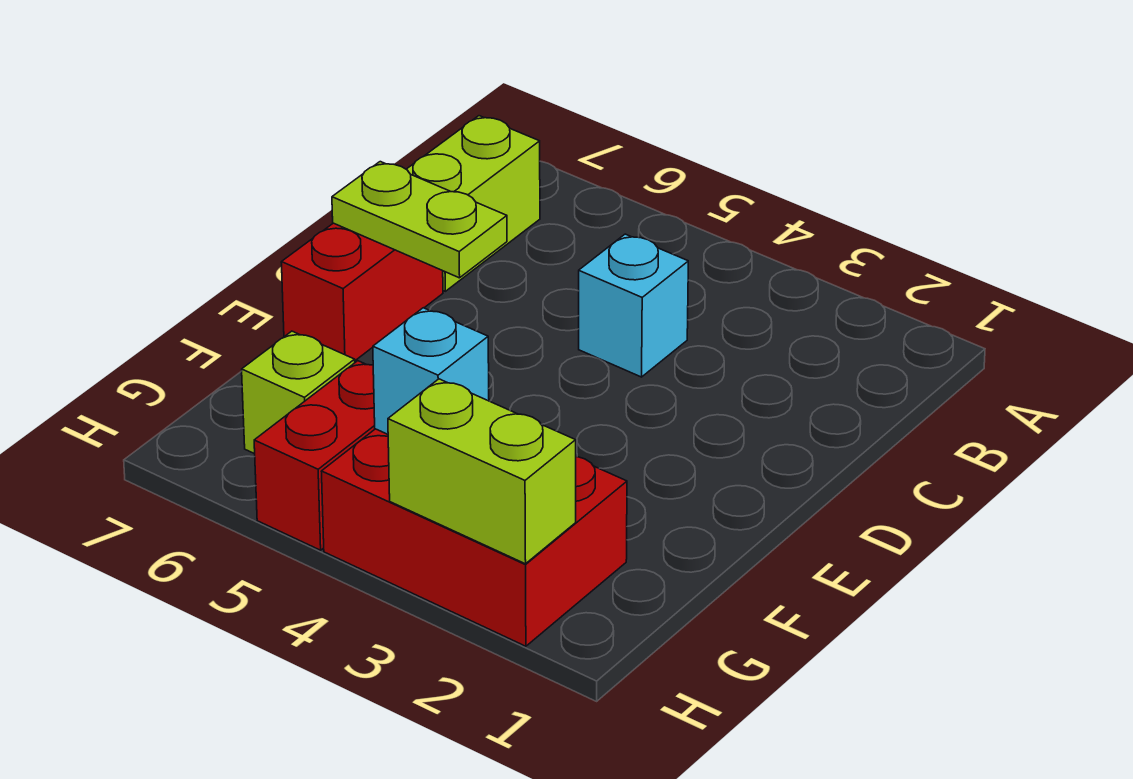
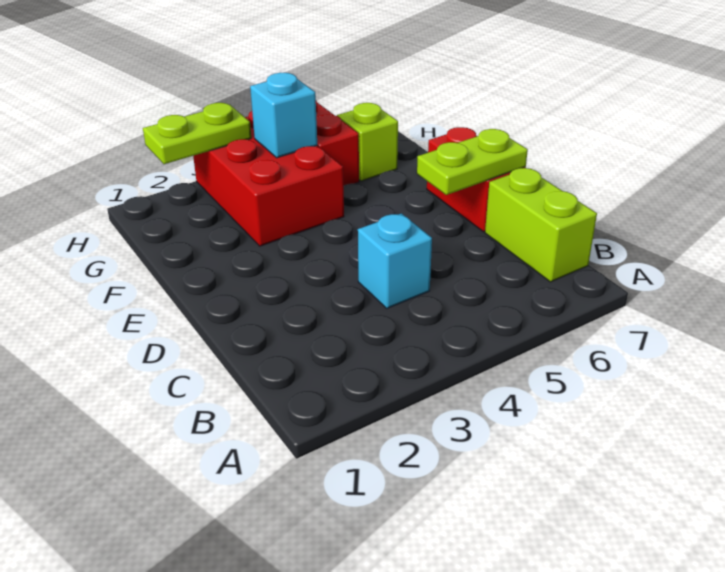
red brick G2:H4 level 1 -> red brick F3:H4 level 1
lime brick H2:H3 level 2 -> lime plate H2:H3 level 2

